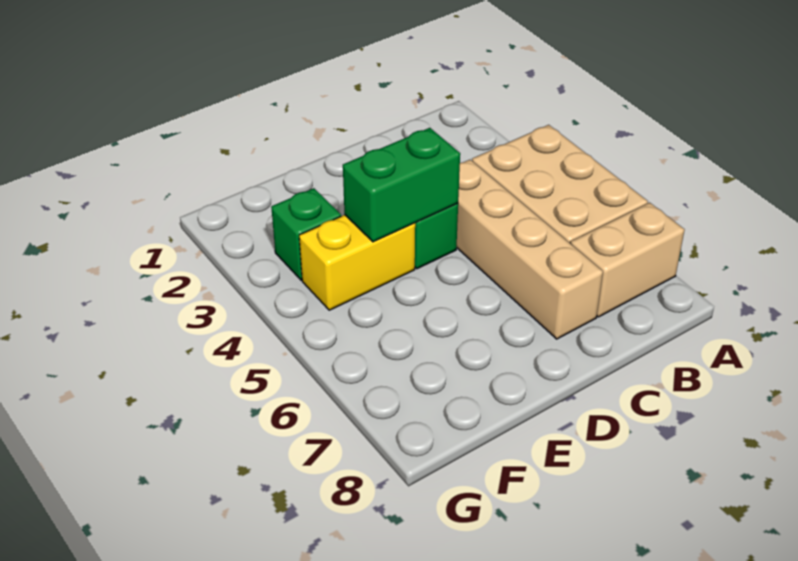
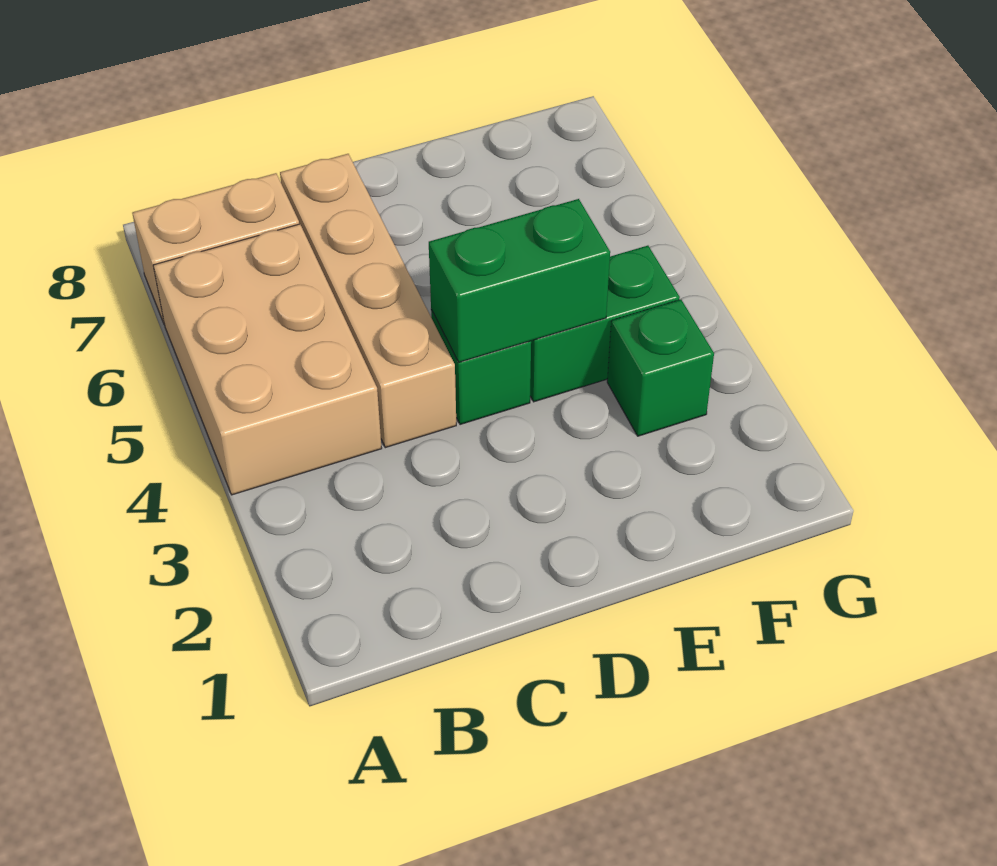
yellow brick E4:F4 level 1 -> green brick E4:F4 level 1

